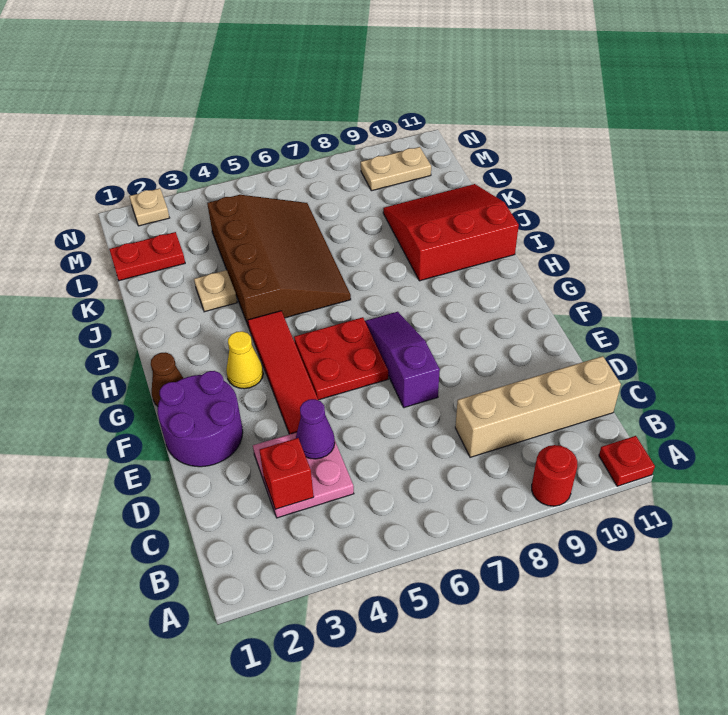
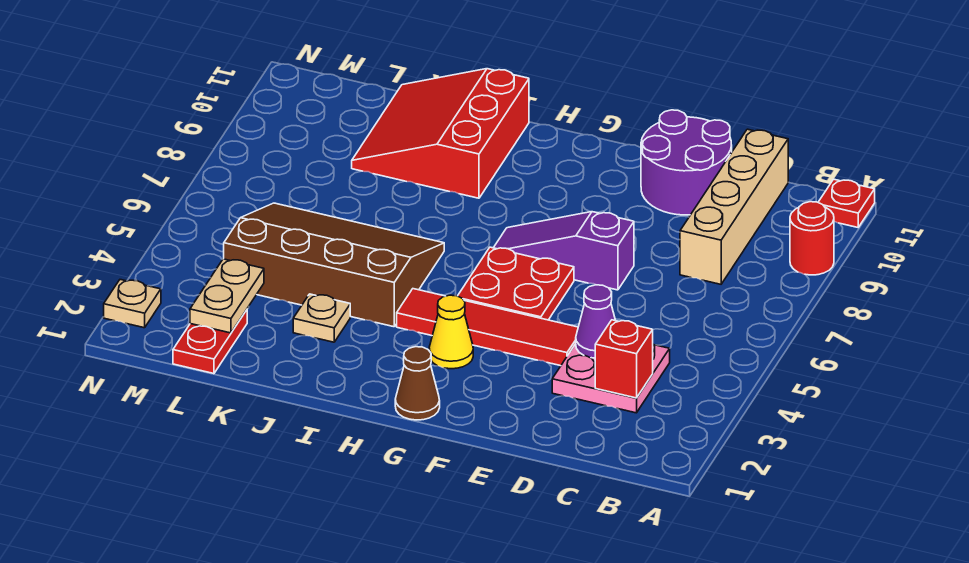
purple round brick E1:F2 level 1 -> purple round brick D10:E11 level 1
tan plate M9:M10 level 1 -> tan plate L2:L3 level 2

